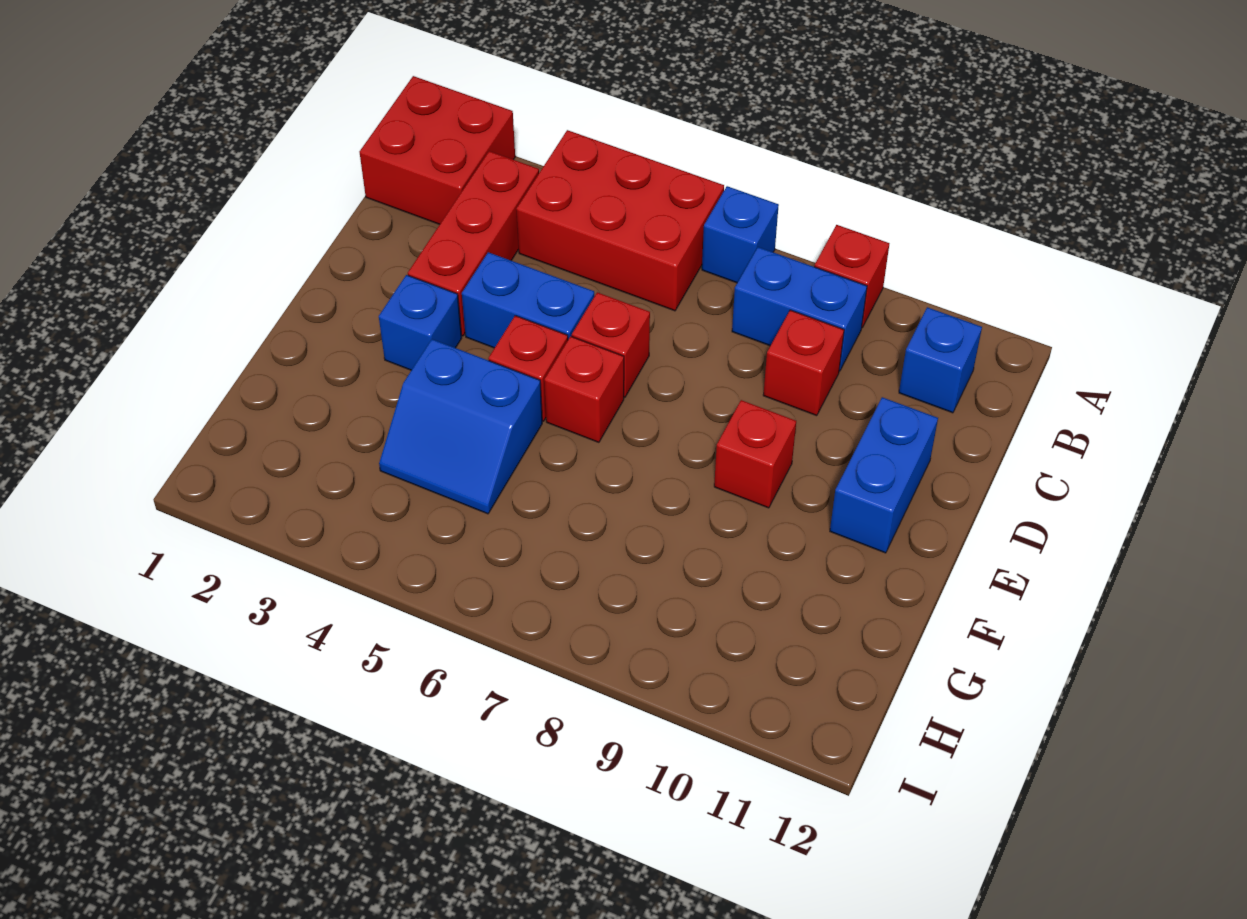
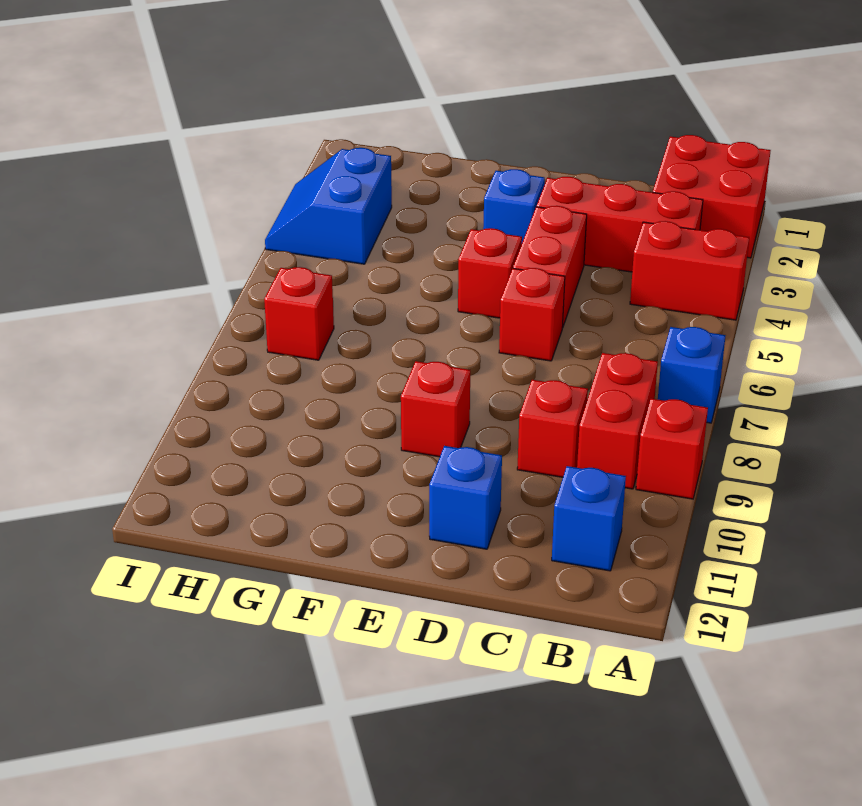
red brick A4:B6 level 1 -> red brick A4:B4 level 1
blue brick B8:B9 level 1 -> red brick B8:B9 level 1
blue brick D4:D5 level 1 -> red brick D4:D5 level 1
blue brick D11:E11 level 1 -> blue brick D11 level 1
red brick E6 level 1 -> red brick H7 level 1
blue slope F4:G5 level 1 top F -> blue slope H3:I4 level 1 top H

